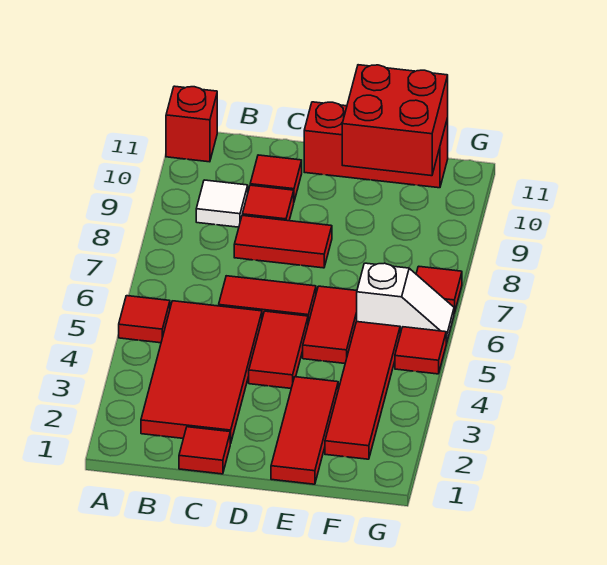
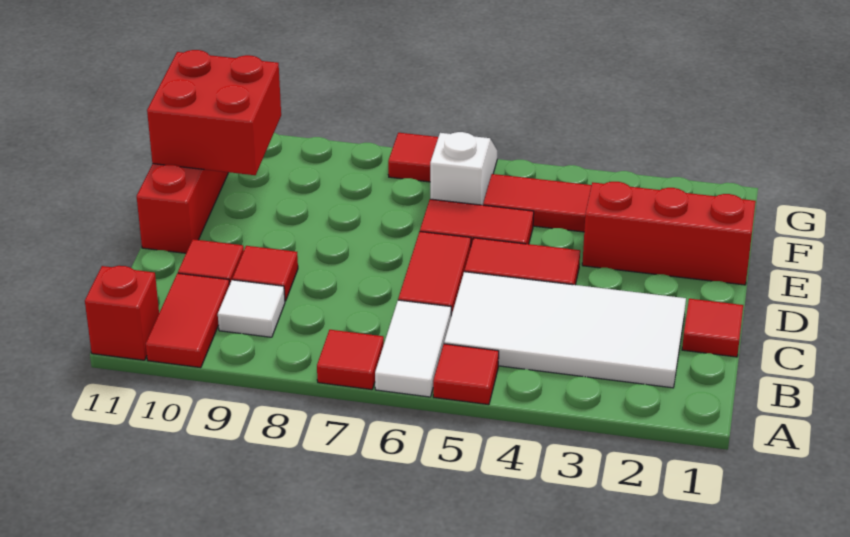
none -> white tile A6:B6 level 1
red tile B2:C5 level 1 -> white tile B2:C5 level 1
red tile C8:D8 level 1 -> red tile A10:B10 level 1
red tile E1:E3 level 1 -> red brick E1:E3 level 1
red tile G5 level 1 -> red tile A7 level 1

